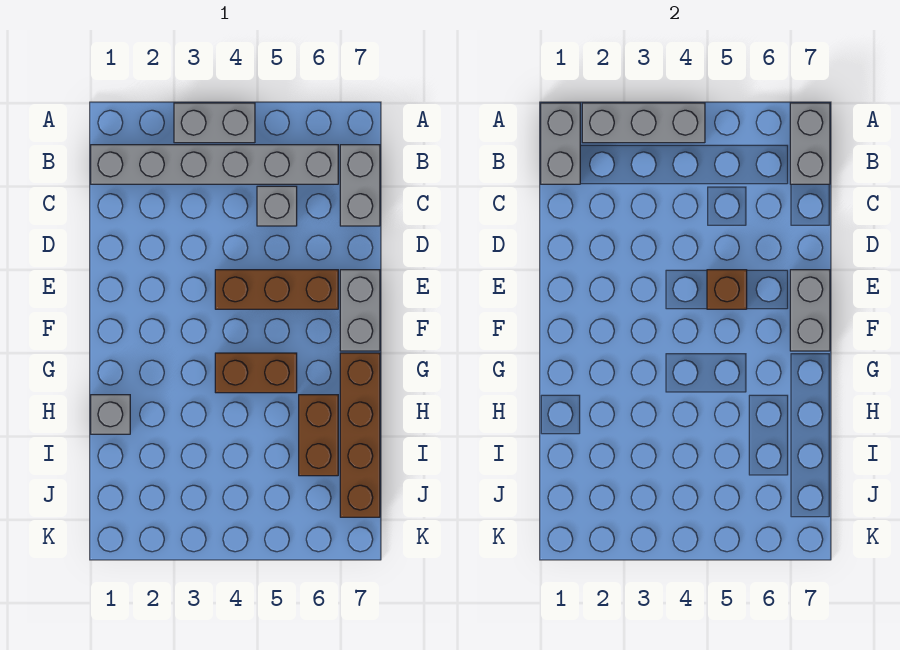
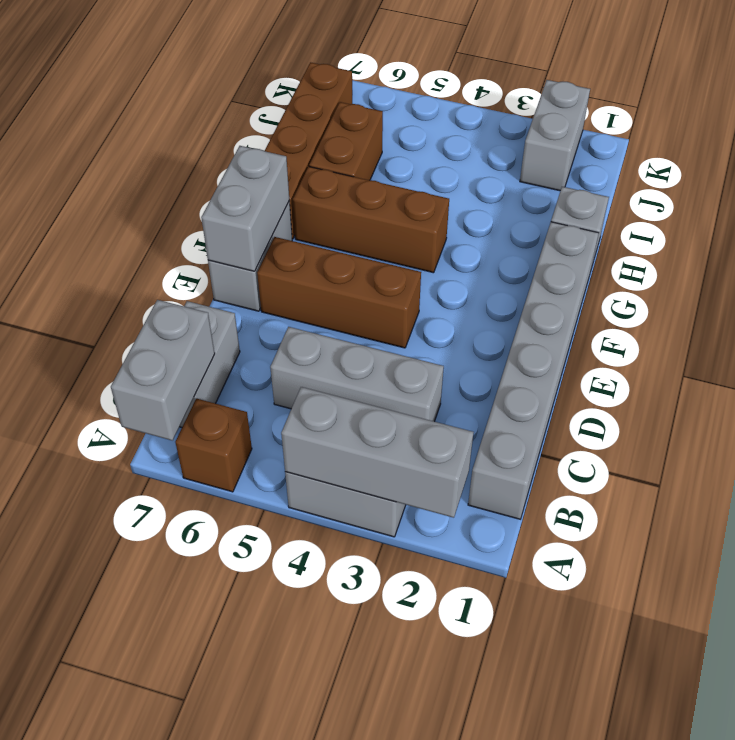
grey brick A1:B1 level 2 -> grey brick J2:K2 level 1
grey brick B1:B6 level 1 -> grey brick B1:G1 level 1
grey brick C5 level 1 -> grey brick C3:C5 level 1
brown brick E5 level 2 -> brown brick A6 level 1
brown brick G4:G5 level 1 -> brown brick G4:G6 level 1

